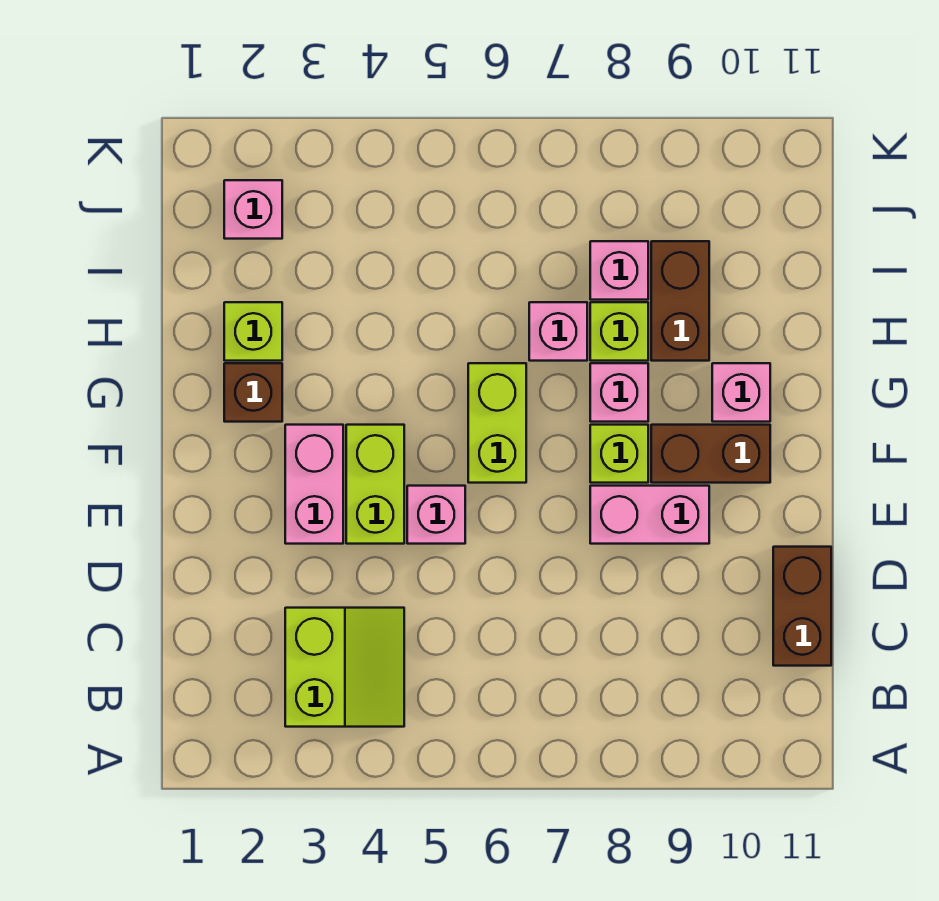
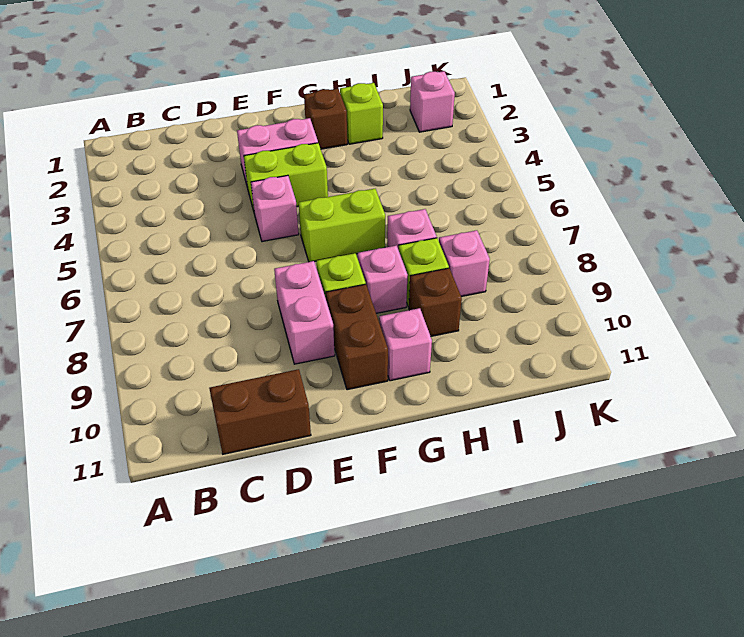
lime slope B3:C4 level 1 top 3 -> none
brown brick H9:I9 level 1 -> brown brick H9 level 1

